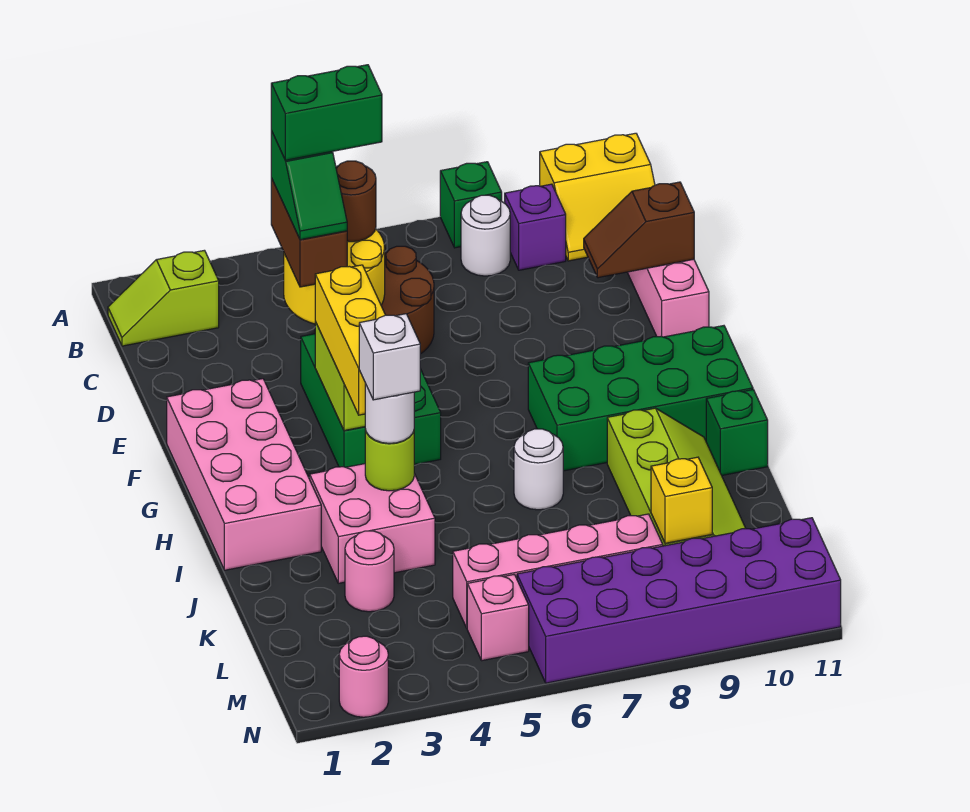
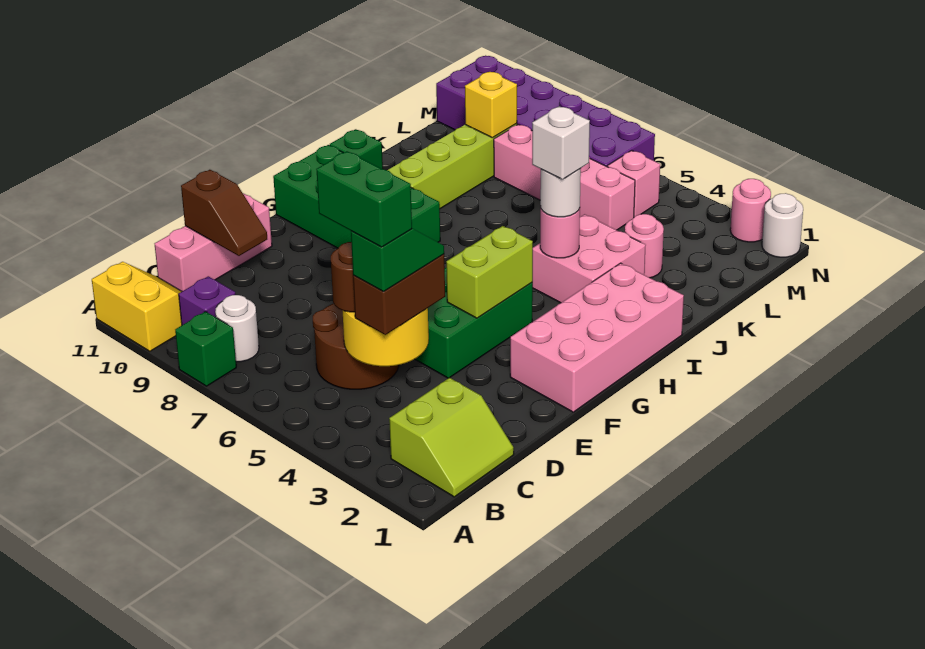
lime slope B1:B2 level 1 top 2 -> lime slope B1:C2 level 1 top 2
yellow brick F4:H4 level 3 -> none
lime round brick I4 level 2 -> pink round brick I4 level 2
white round brick I7 level 1 -> white round brick N1 level 1

